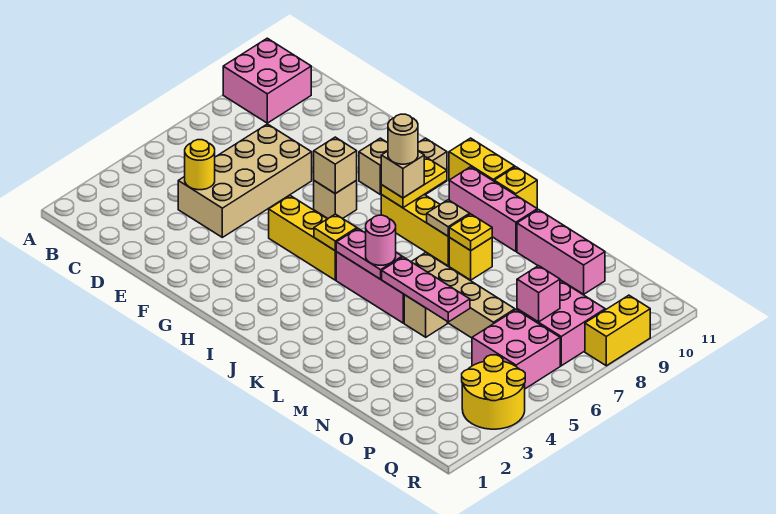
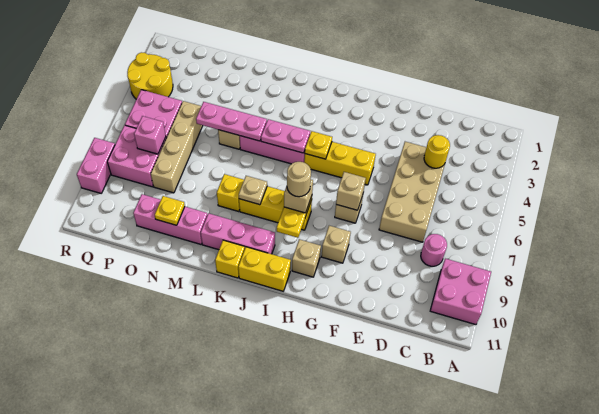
pink round brick K5 level 3 -> pink round brick C8 level 1
tan brick L6:O6 level 1 -> tan brick O5:O8 level 1
yellow plate L8 level 2 -> yellow plate N10 level 2
yellow brick R8:R9 level 1 -> pink brick R8:R9 level 1

